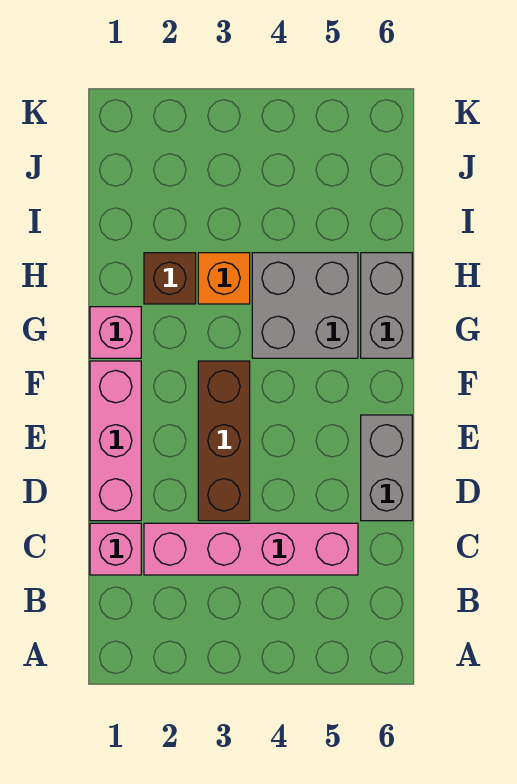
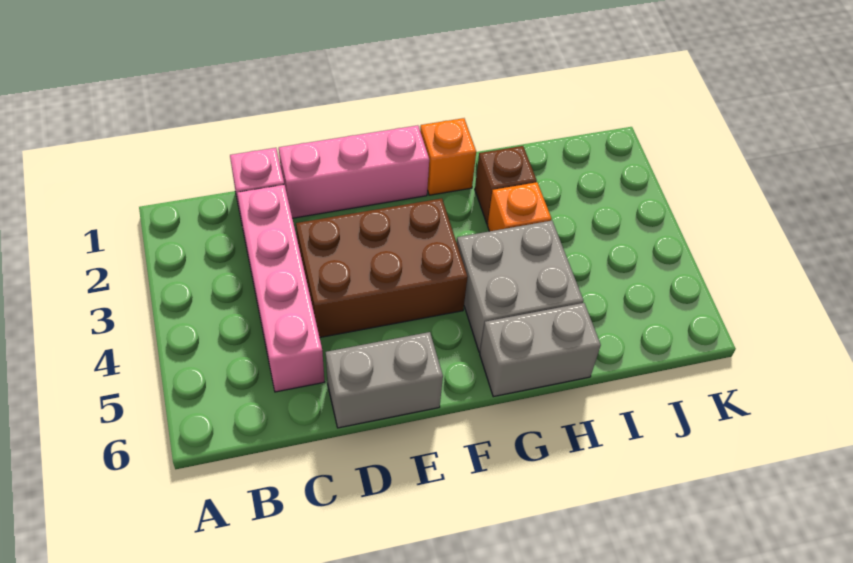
brown brick D3:F3 level 1 -> brown brick D3:F4 level 1
pink brick G1 level 1 -> orange brick G1 level 1

